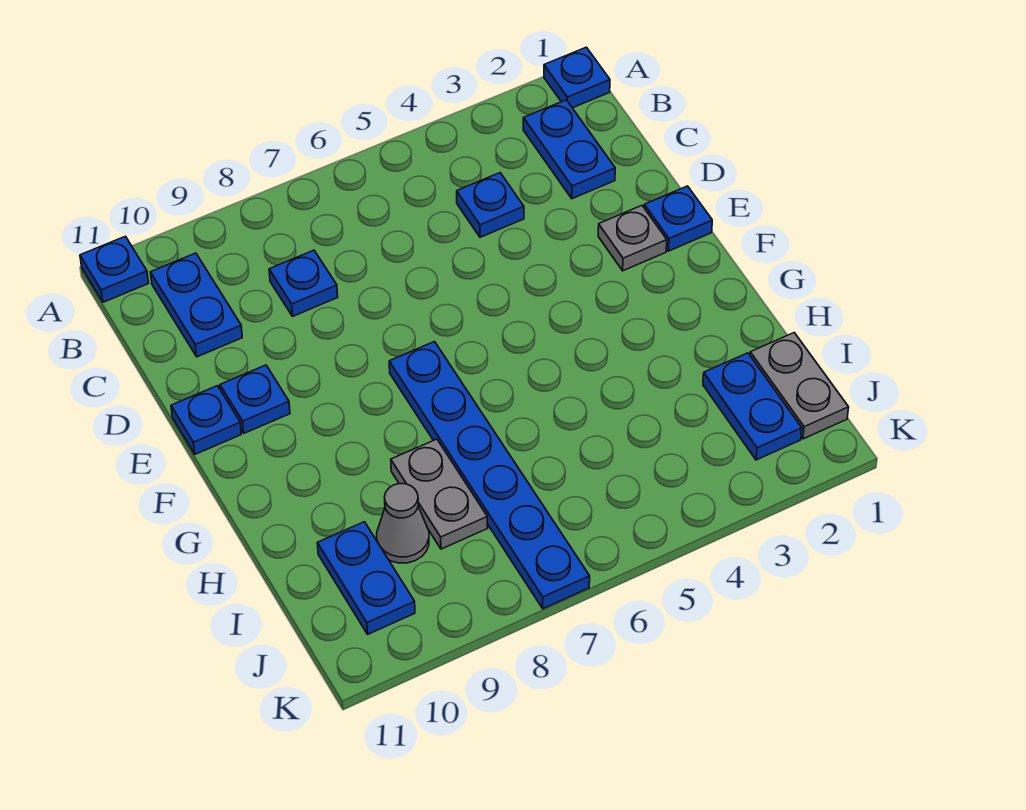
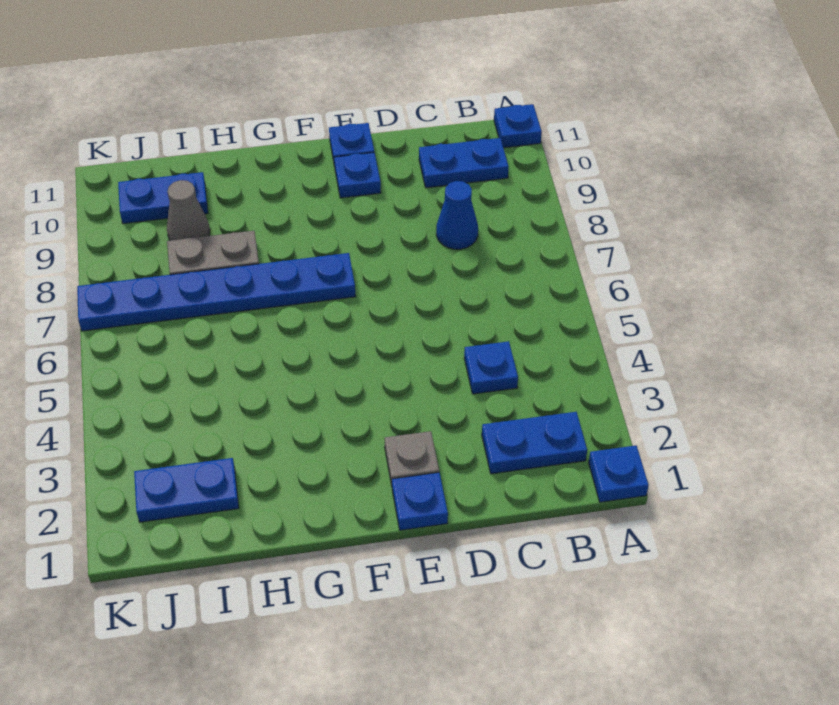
blue plate C8 level 1 -> blue cone C8 level 1
grey plate I1:J1 level 1 -> none

